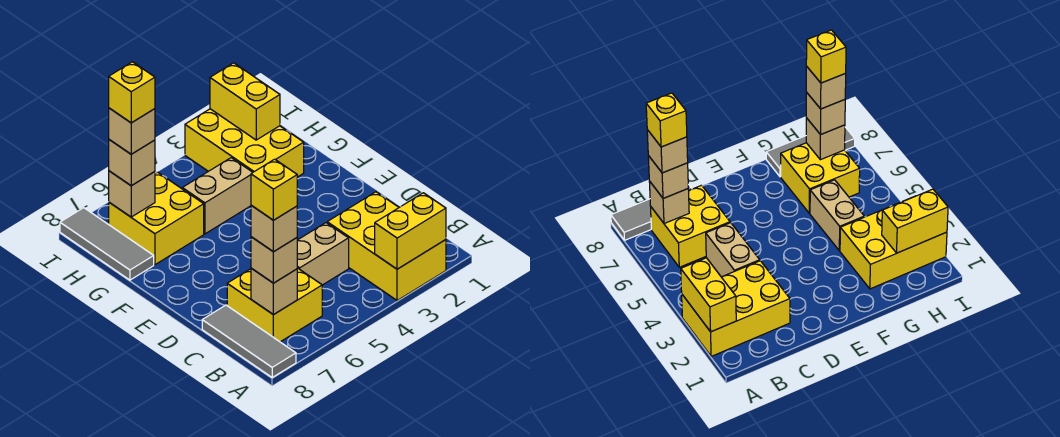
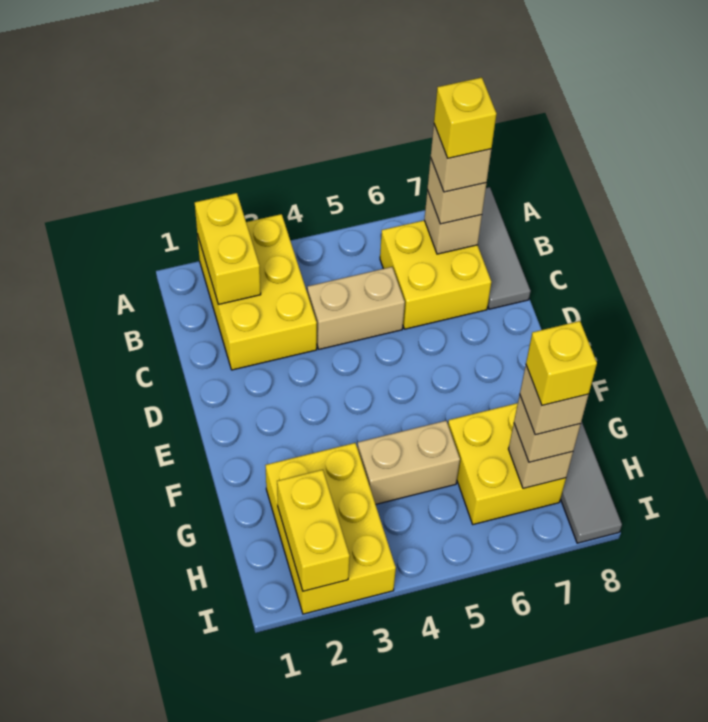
yellow brick A2:A3 level 2 -> yellow brick A2:B2 level 2

